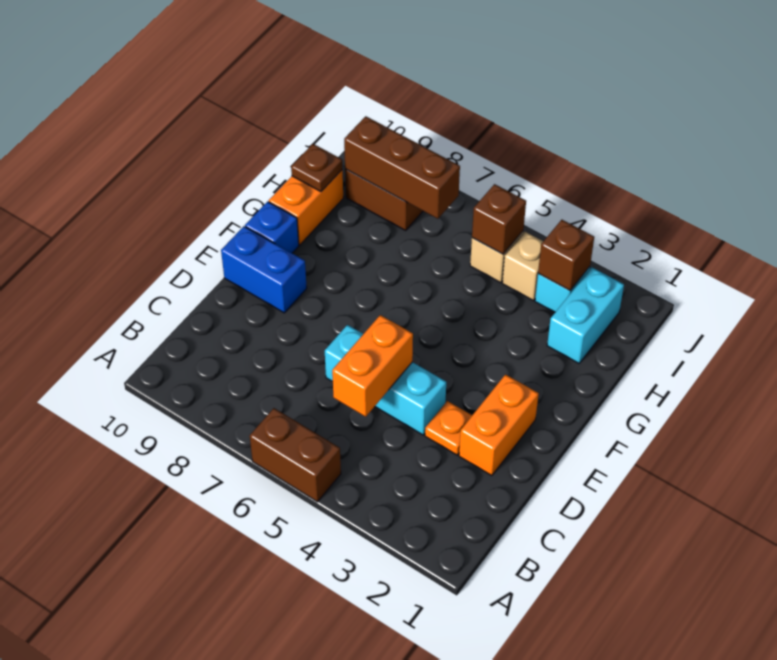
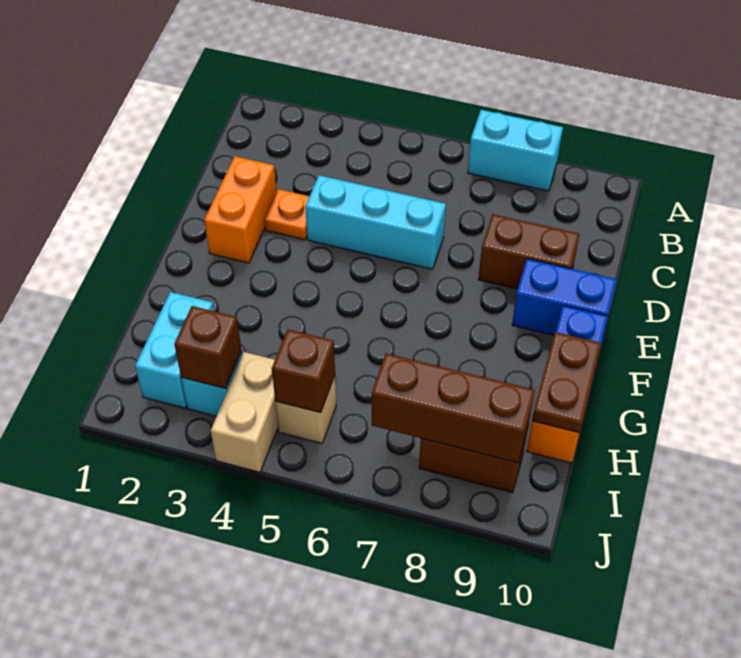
brown brick A5:A6 level 1 -> brown brick D8:D9 level 1
none -> cyan brick A7:A8 level 1
orange brick C5:D5 level 2 -> none
brown plate H10 level 2 -> brown plate G10:H10 level 2
tan brick I4 level 1 -> tan brick I4:J4 level 1

